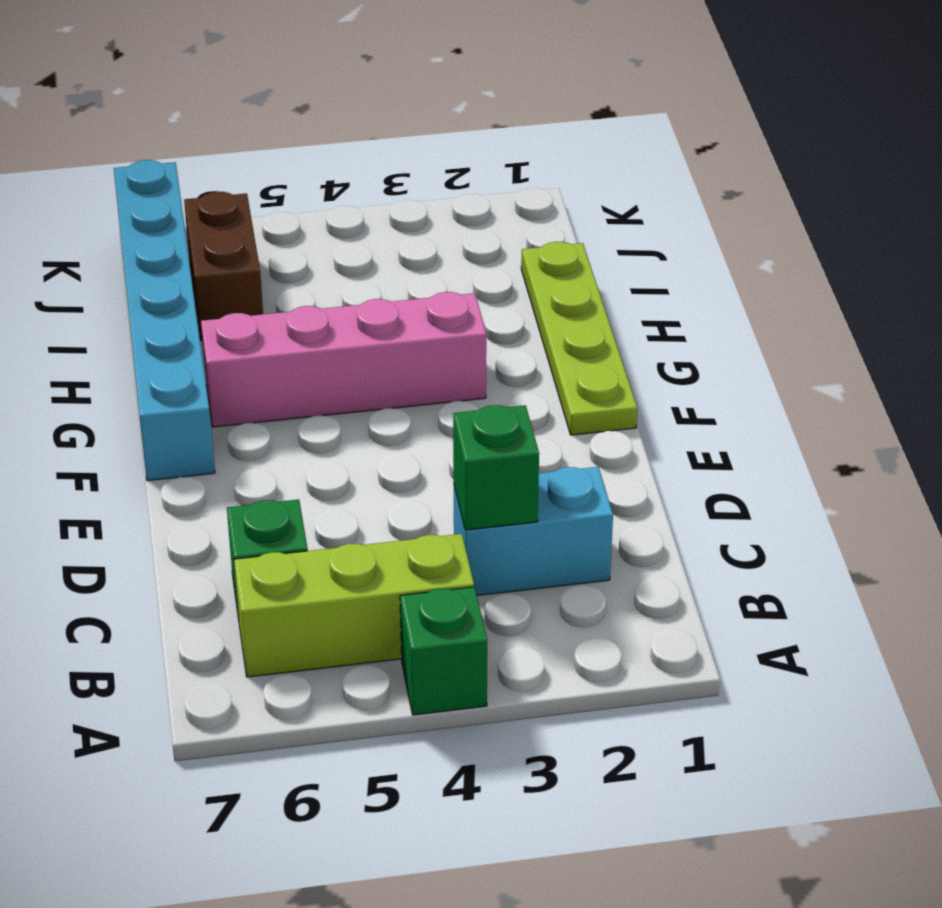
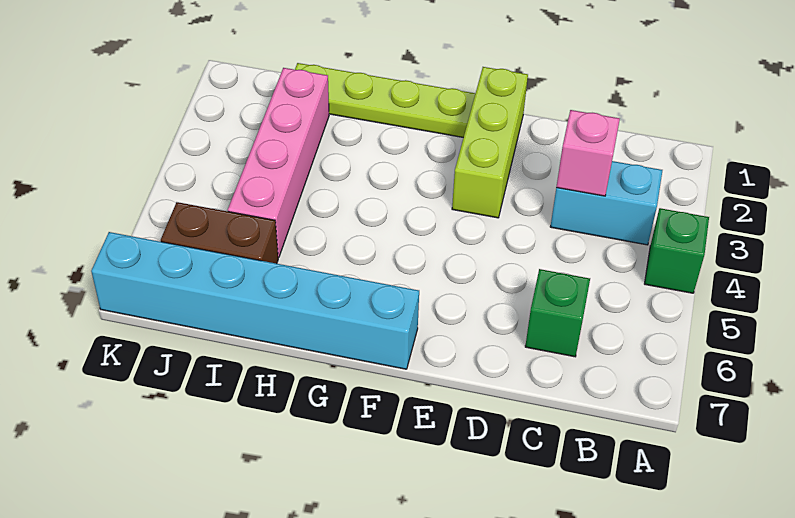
lime brick B4:B6 level 1 -> lime brick E1:E3 level 1
cyan brick C2:C3 level 1 -> cyan brick B3:C3 level 1
green brick C3 level 2 -> pink brick C3 level 2
pink brick G3:G6 level 1 -> pink brick I2:I5 level 1

